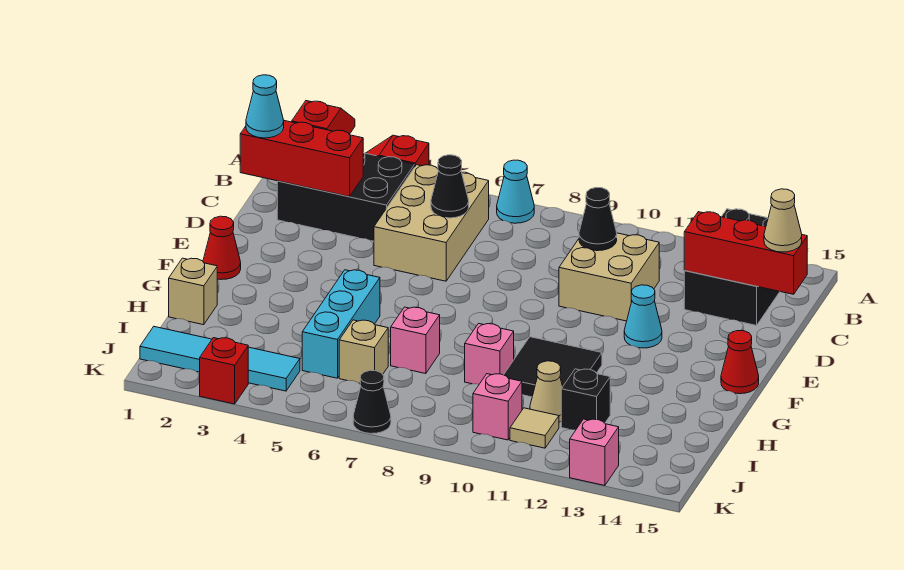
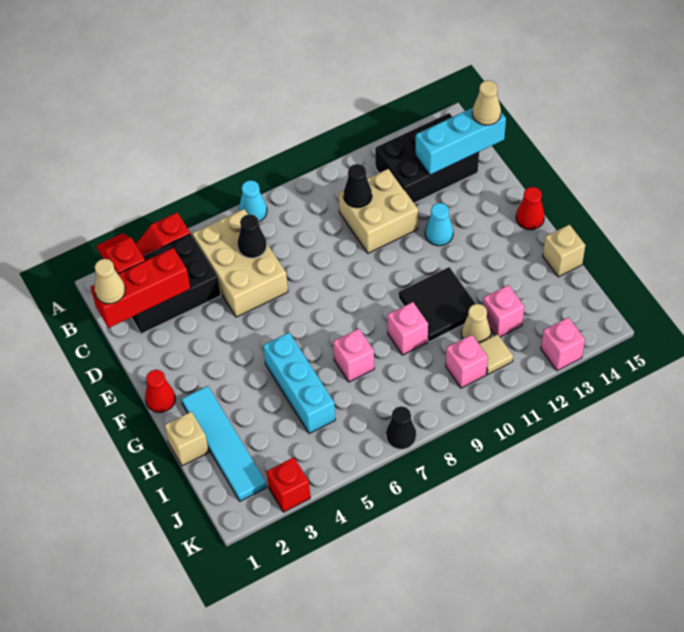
black brick A13:C14 level 1 -> black brick B12:C14 level 1
cyan cone C1 level 3 -> tan cone C1 level 3
red brick C13:C15 level 2 -> cyan brick C13:C15 level 2
tan brick I6 level 1 -> tan brick H15 level 1
black brick I12 level 1 -> pink brick I12 level 1
cyan tile J1:J4 level 1 -> cyan tile G2:J2 level 1

